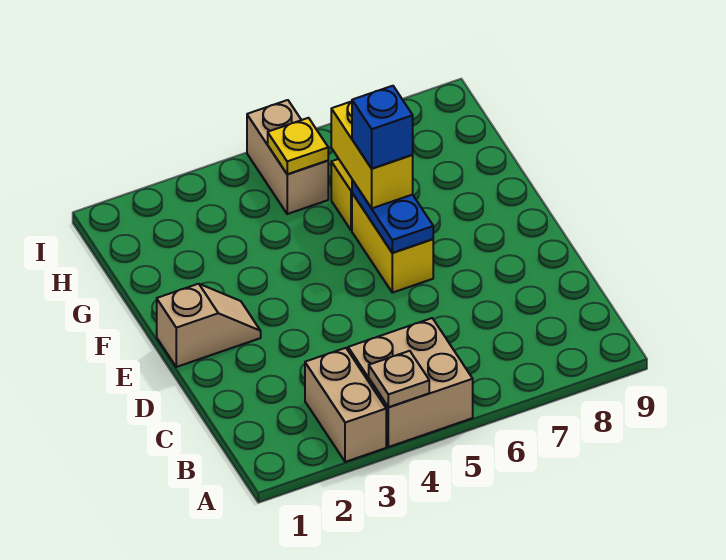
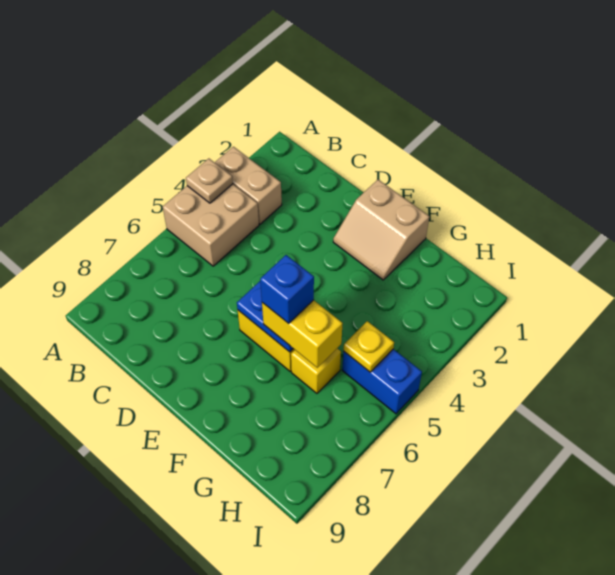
tan slope E1:E2 level 1 top 1 -> tan slope E1:F2 level 1 top 1
tan brick H5:I5 level 1 -> blue brick H5:I5 level 1

